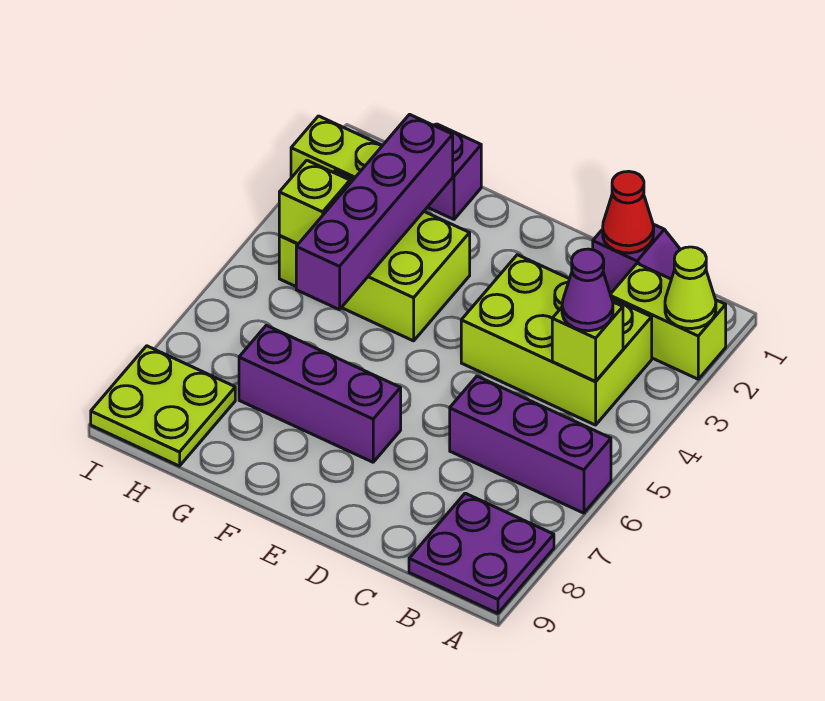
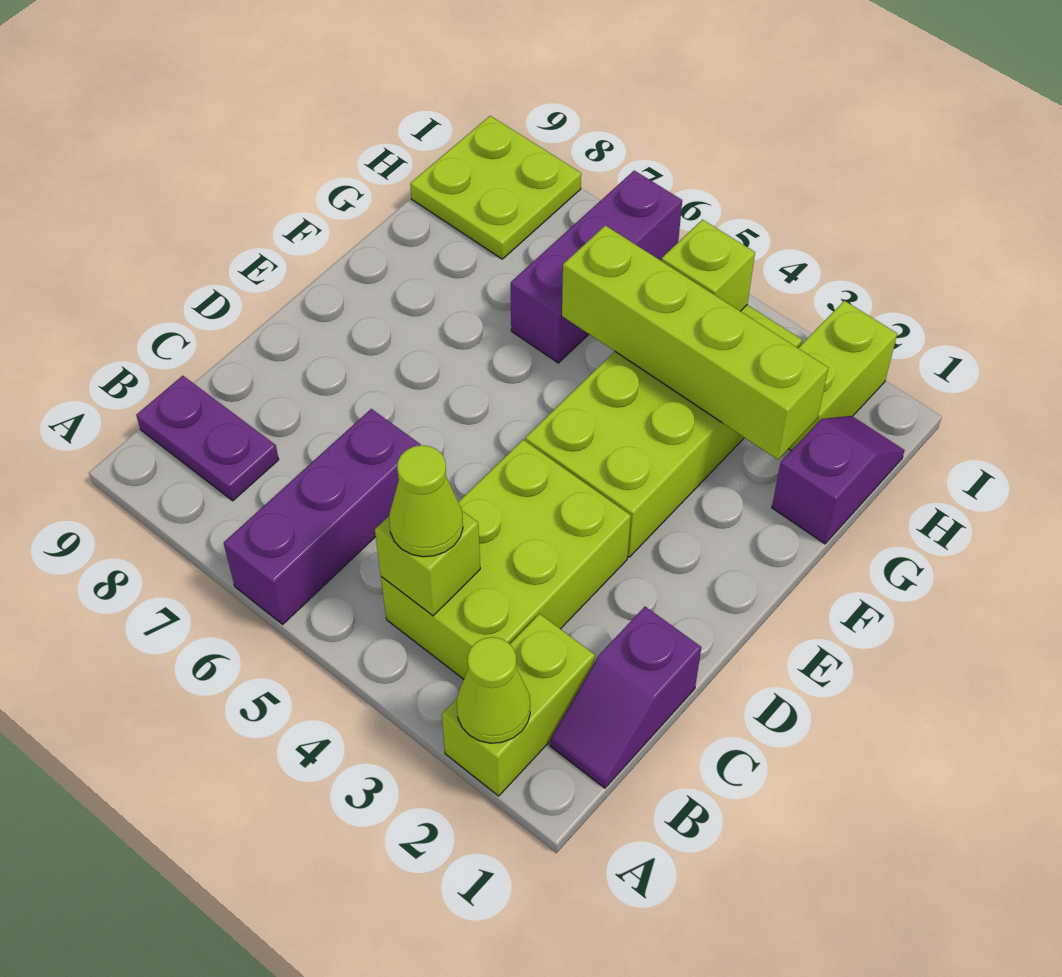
purple plate A8:B9 level 1 -> purple plate B8:B9 level 1
purple cone B4 level 3 -> lime cone B4 level 3
red cone C1 level 2 -> none
purple brick E7:G7 level 1 -> purple brick G6:I6 level 1
lime brick F3:H4 level 1 -> lime brick E3:H4 level 1
purple brick G2:G5 level 2 -> lime brick G2:G5 level 2

